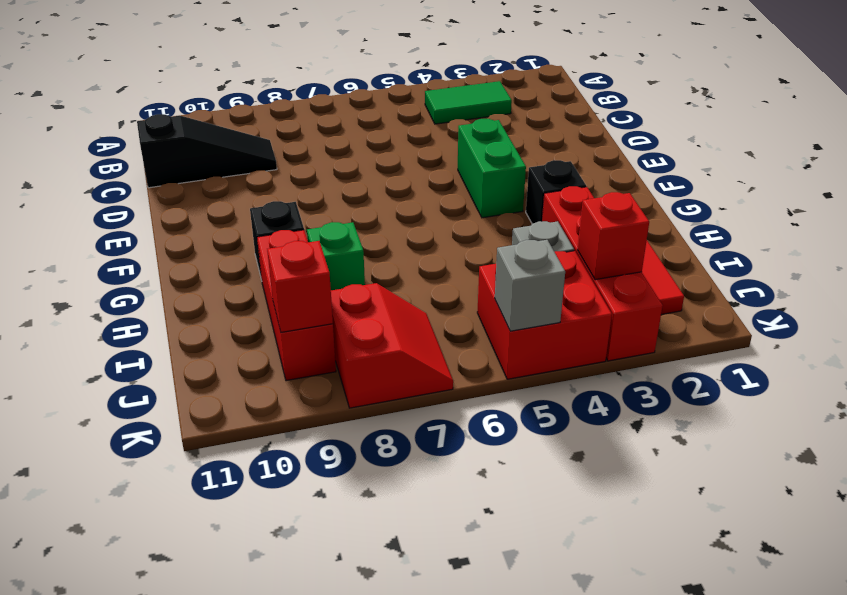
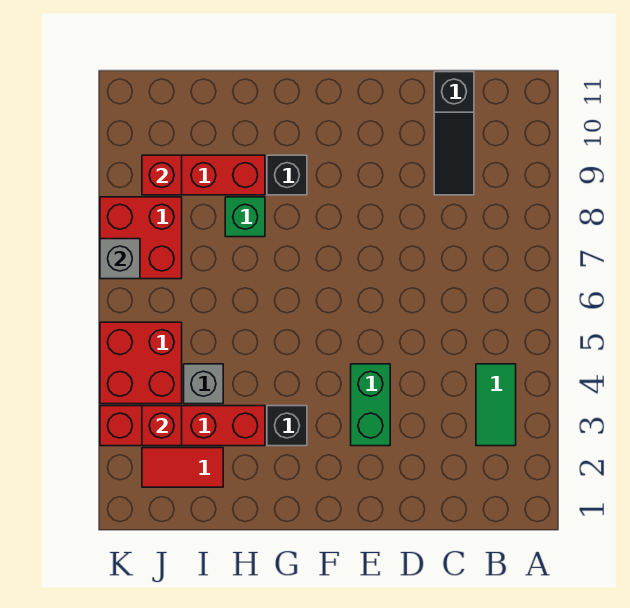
green brick E4:F4 level 1 -> green brick E3:E4 level 1
red slope J7:K8 level 1 top 8 -> red brick J7:K8 level 1
grey brick K5 level 2 -> grey brick K7 level 2

